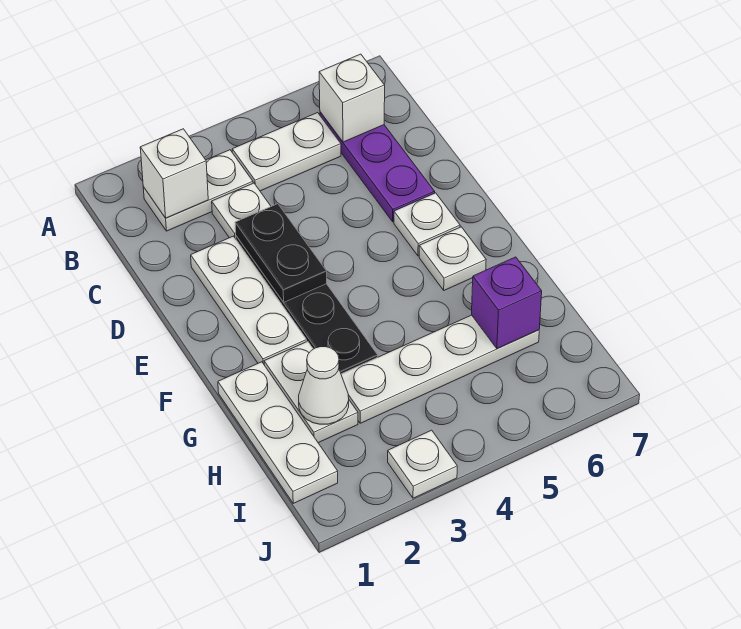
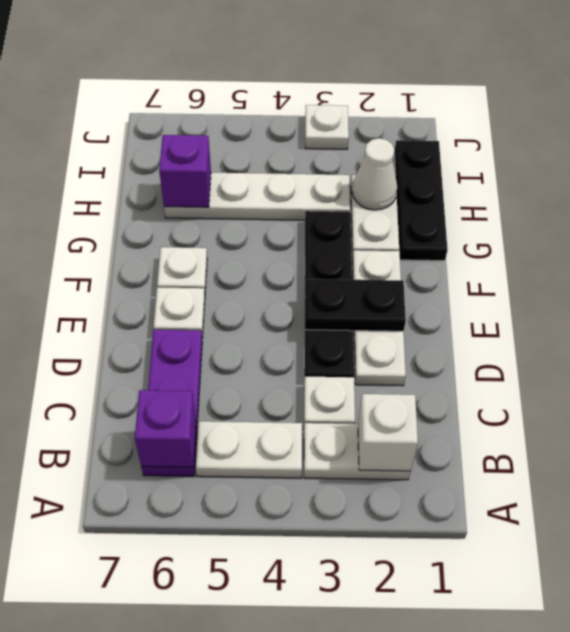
white brick B6 level 2 -> purple brick B6 level 2
black plate D3:E3 level 2 -> black plate E2:E3 level 2
white plate G1:I1 level 1 -> black plate G1:I1 level 1

